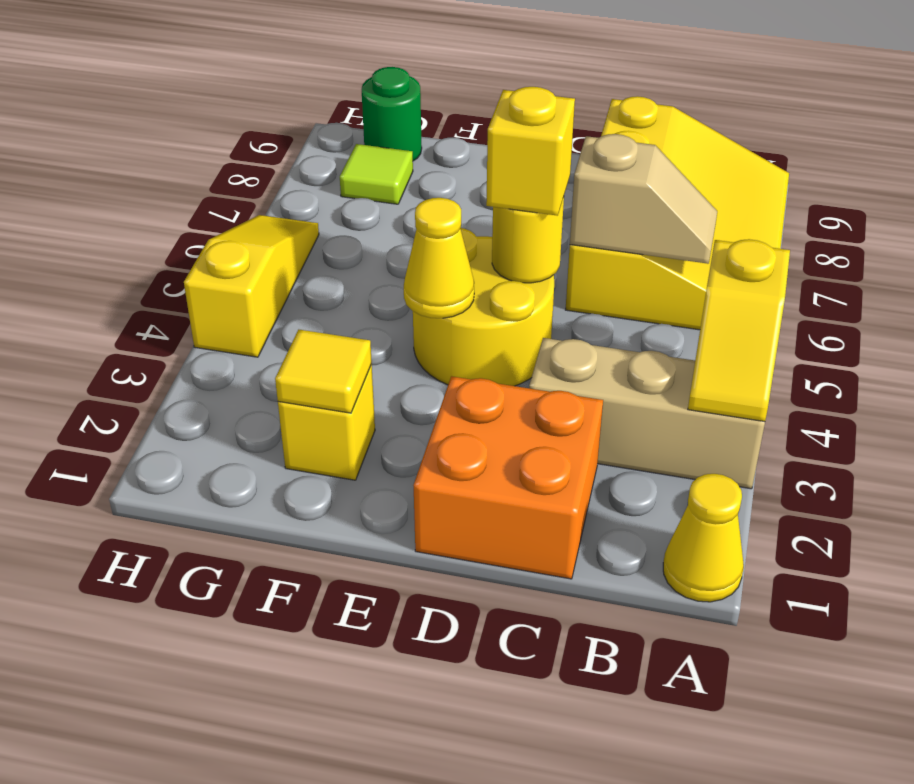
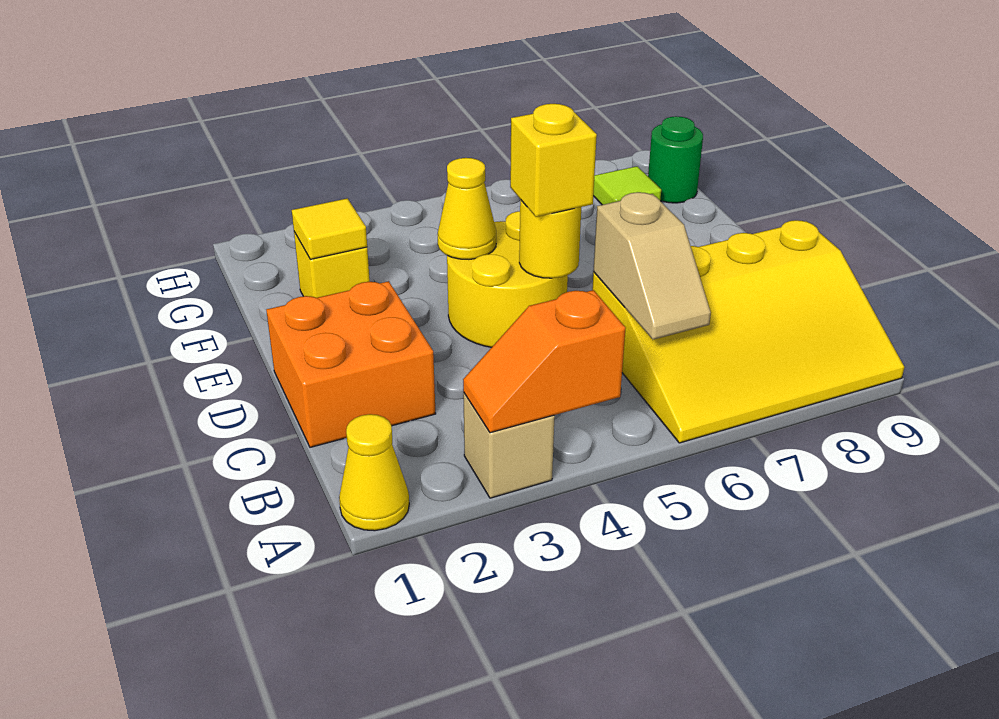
tan brick A3:C3 level 1 -> tan brick A3 level 1
yellow slope A3:A4 level 2 top 4 -> orange slope A3:A4 level 2 top 4
yellow slope H4:H6 level 1 top 4 -> none

